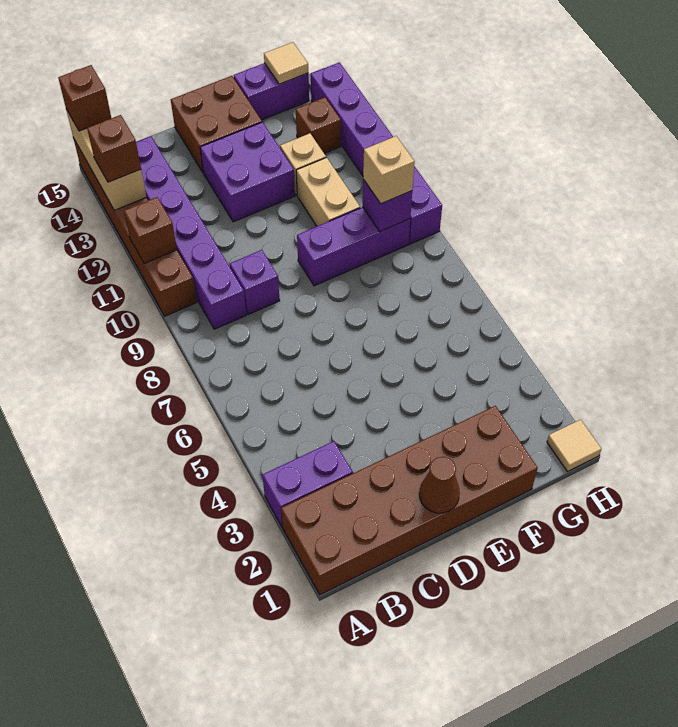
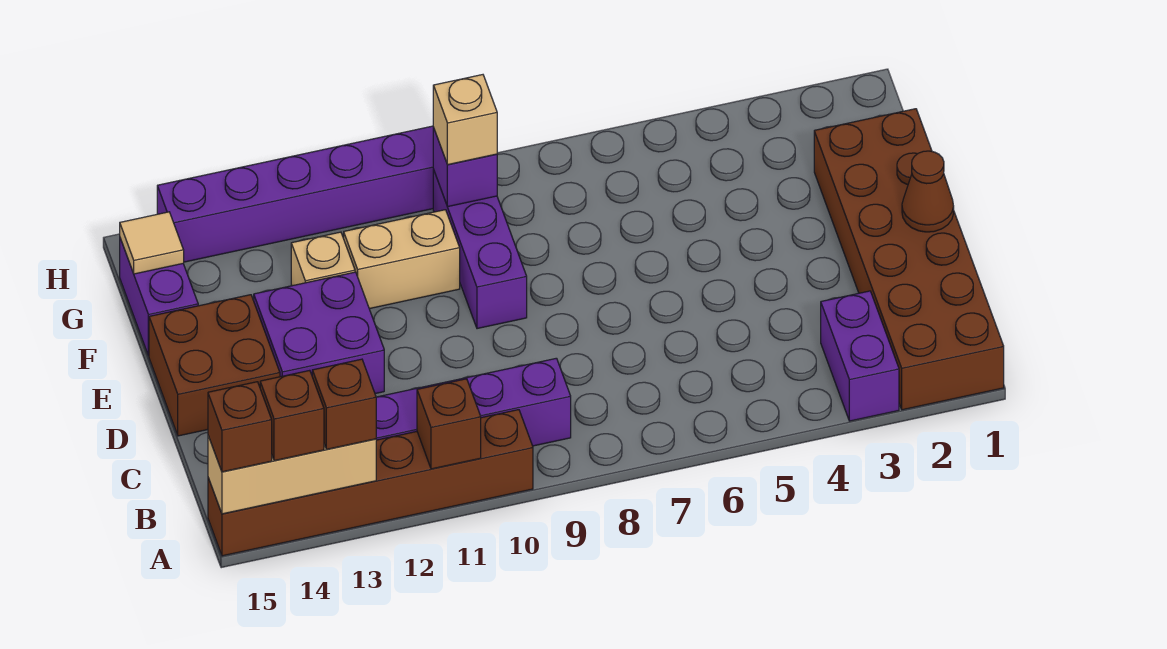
purple brick C9 level 1 -> none
brown brick G13 level 1 -> brown brick A14 level 3
tan tile H1 level 1 -> none

